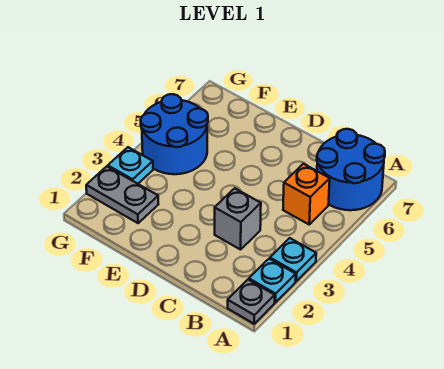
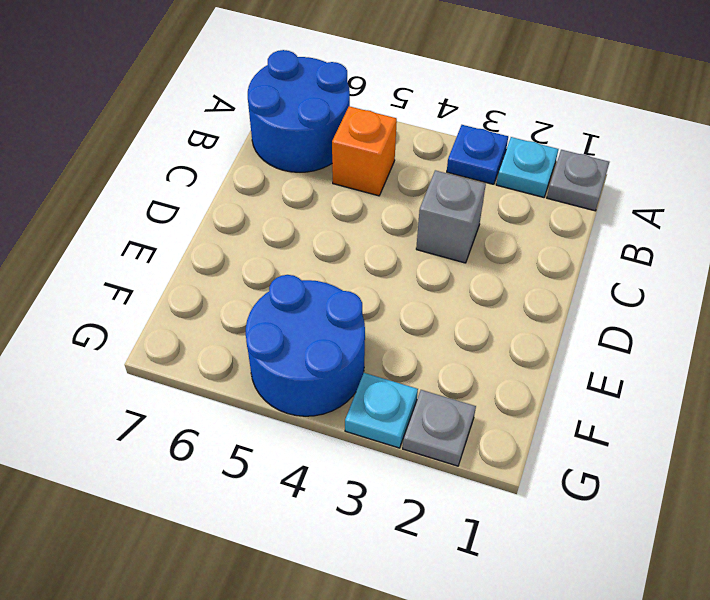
cyan plate A3 level 1 -> blue plate A3 level 1
grey plate F2:G2 level 1 -> grey plate G2 level 1

